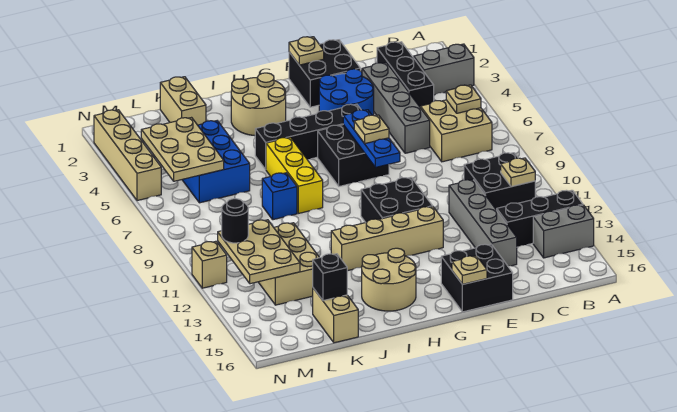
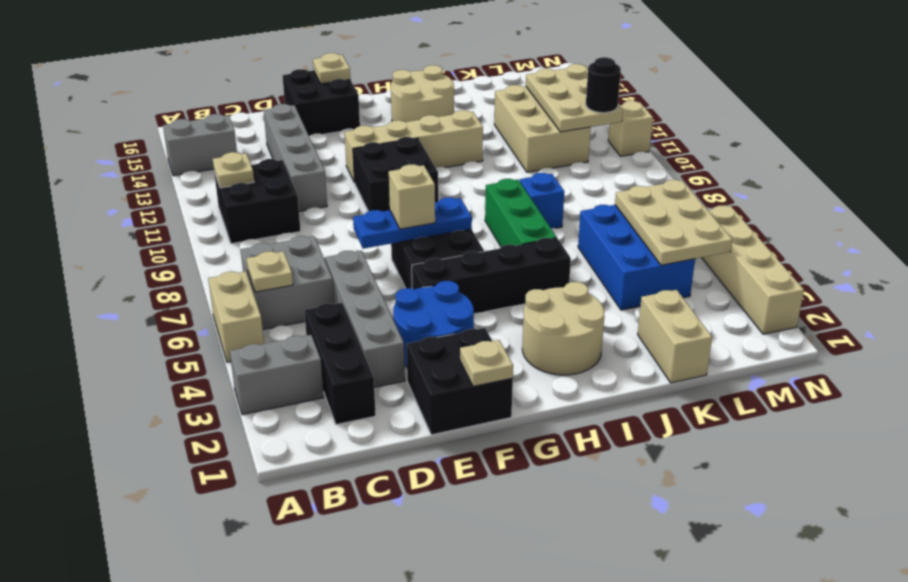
black brick A13:C13 level 1 -> none
tan brick B6:C7 level 1 -> grey brick B6:C7 level 1
blue plate F6:F8 level 2 -> blue plate E7:G7 level 2
tan plate F7 level 3 -> tan brick F7 level 3
yellow brick I6:I8 level 1 -> green brick I6:I8 level 1
tan brick K15:K16 level 1 -> tan brick A5:A6 level 1
black brick K15 level 2 -> none

